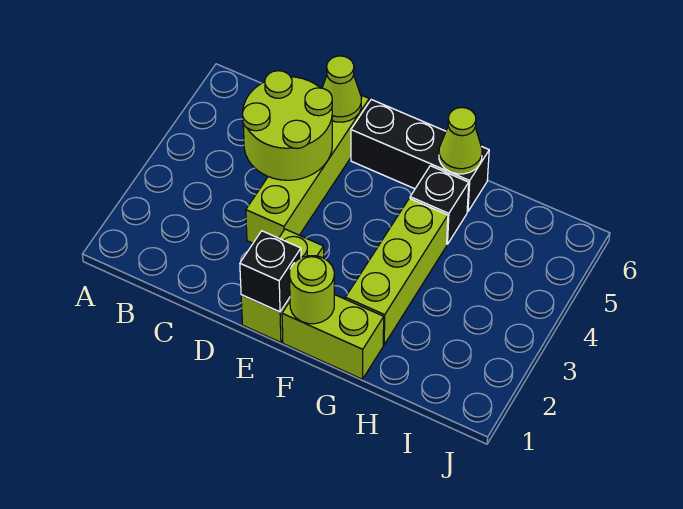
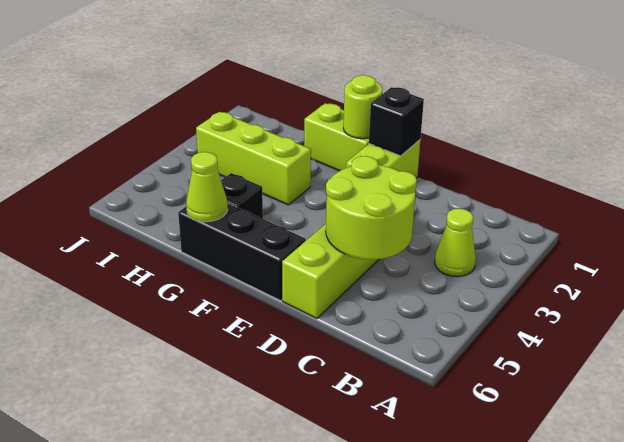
lime cone D6 level 2 -> lime cone B3 level 1
lime brick G2:G4 level 1 -> lime brick G3:I3 level 1

